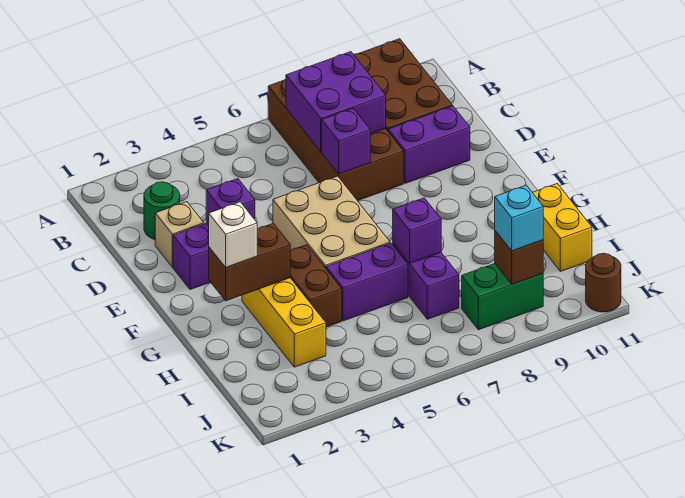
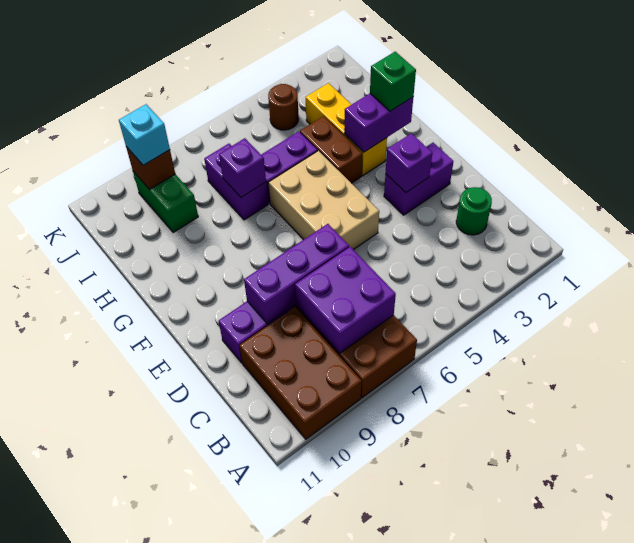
tan brick D2 level 1 -> none
purple brick D7 level 2 -> purple brick D7:D9 level 2
brown brick G2:G3 level 2 -> purple brick G2:G3 level 2
white brick G2 level 3 -> green brick G2 level 3
yellow brick H11:I11 level 1 -> none
green brick J8:J9 level 1 -> green brick I9:J9 level 1
brown round brick K11 level 1 -> brown round brick J4 level 1

